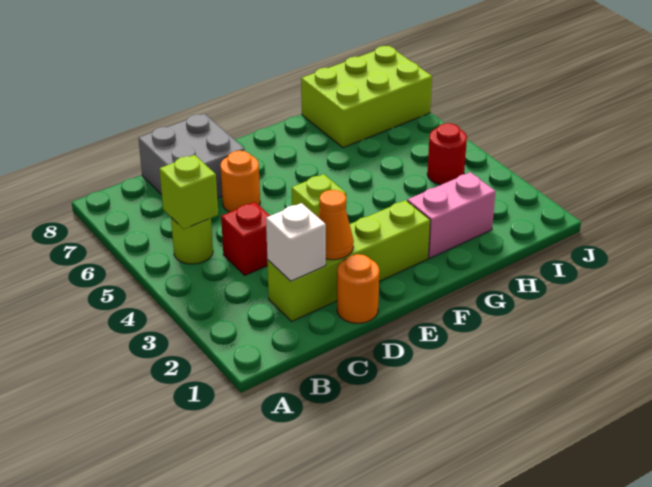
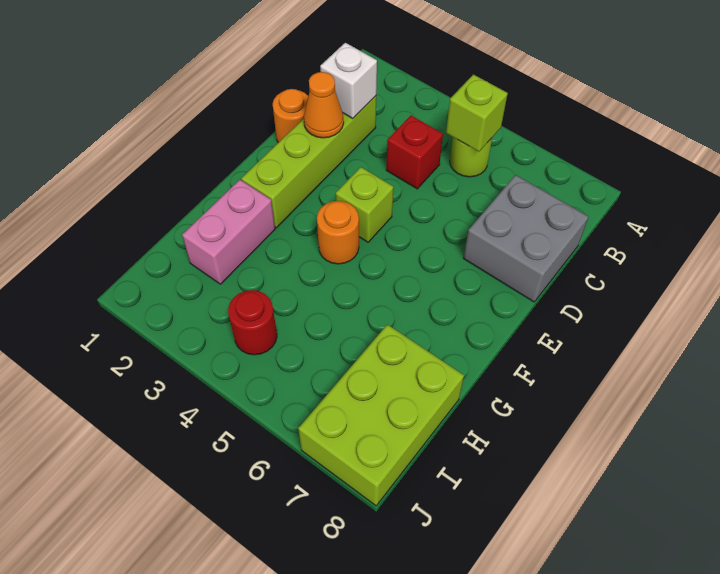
orange round brick D6 level 1 -> orange round brick F4 level 1

